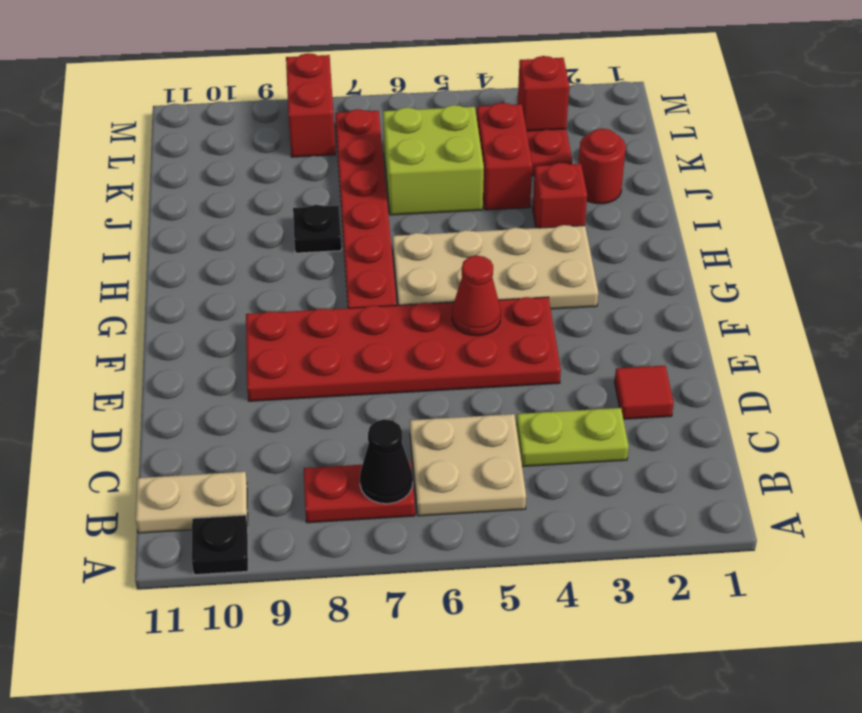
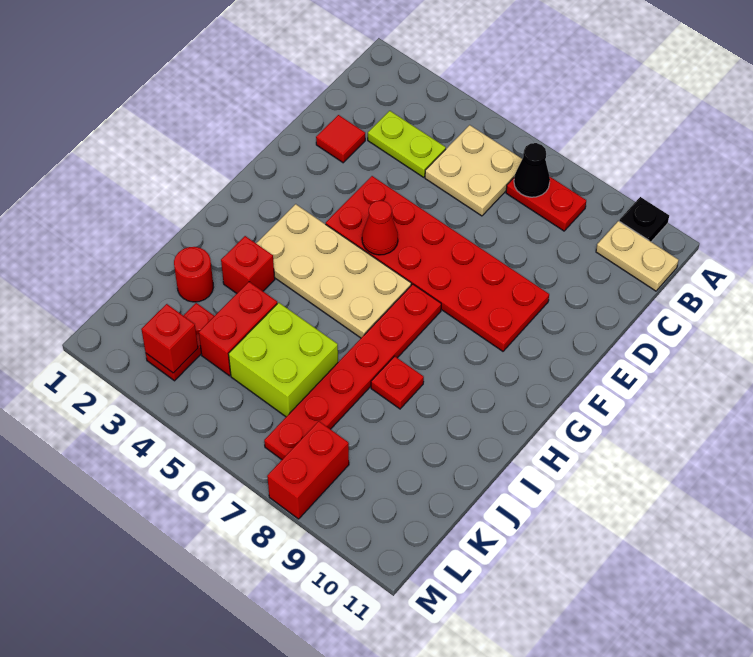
black plate I8 level 1 -> red plate I8 level 1

